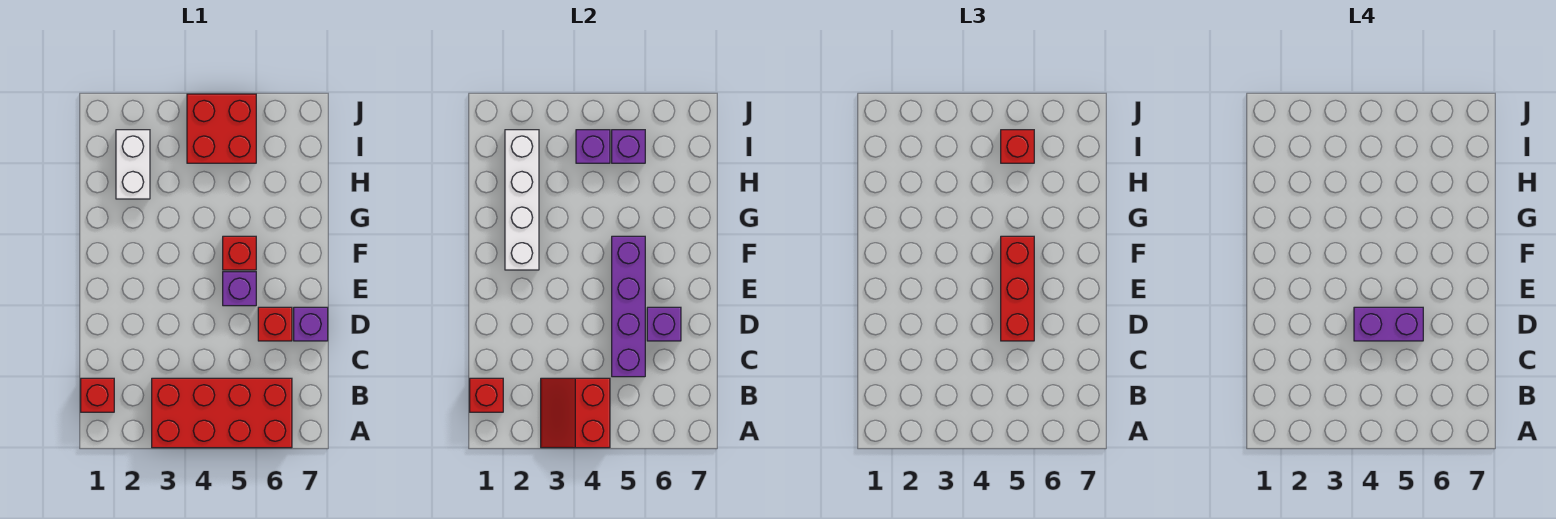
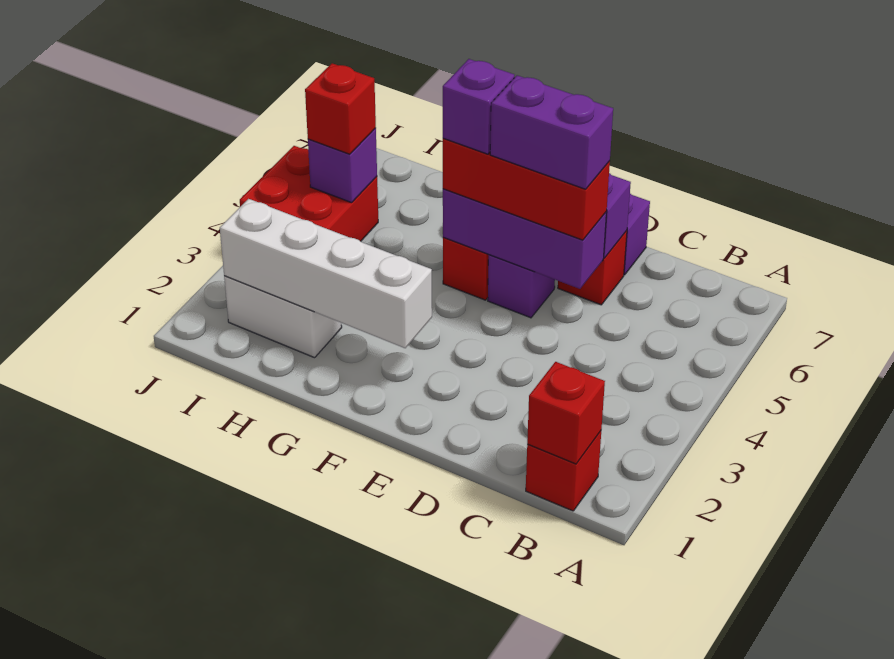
red brick A3:B6 level 1 -> none
red slope A3:B4 level 2 top 4 -> none
purple brick C5:F5 level 2 -> purple brick D5:F5 level 2
purple brick D4:D5 level 4 -> purple brick D5:E5 level 4
purple brick I4 level 2 -> purple brick F5 level 4

